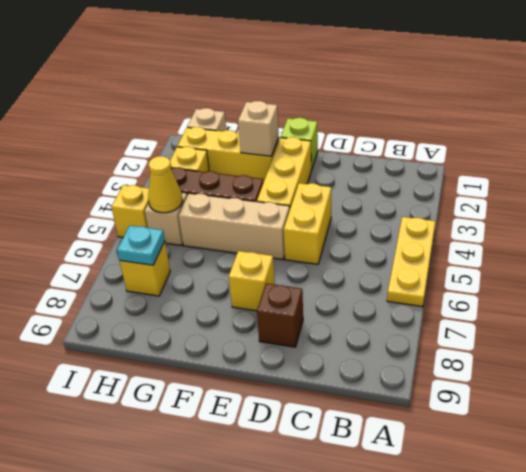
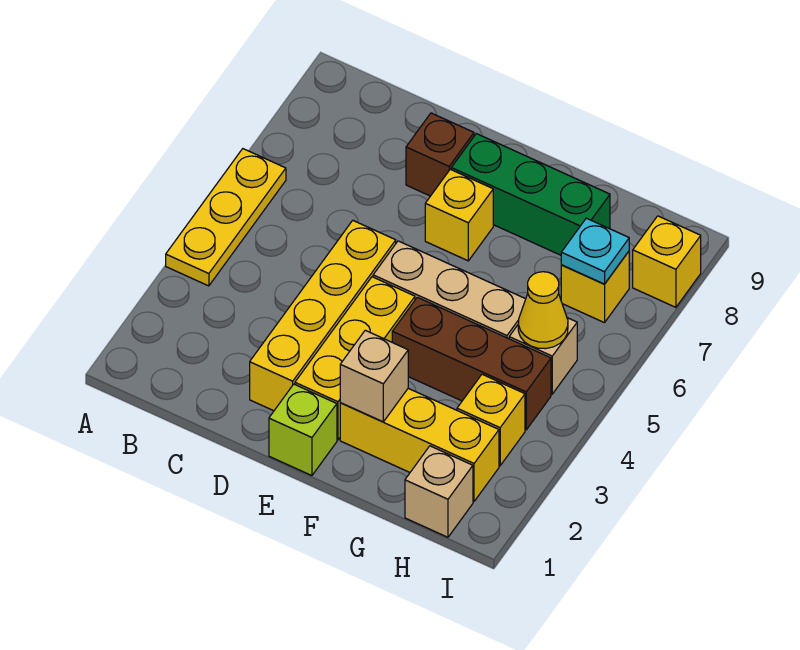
yellow brick D4:D5 level 1 -> yellow brick D2:D5 level 1
none -> green brick E8:G8 level 1
yellow brick I5 level 1 -> yellow brick I8 level 1

